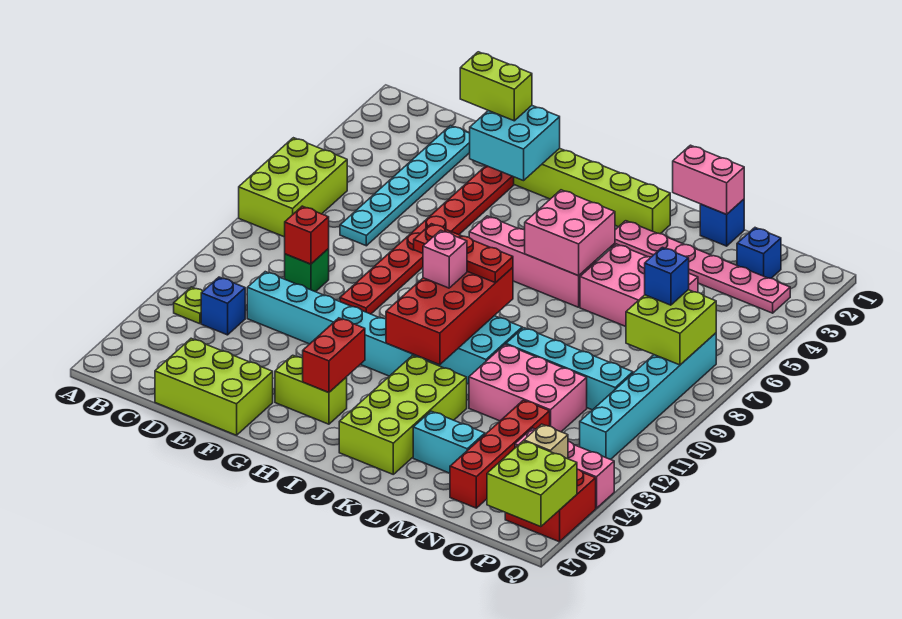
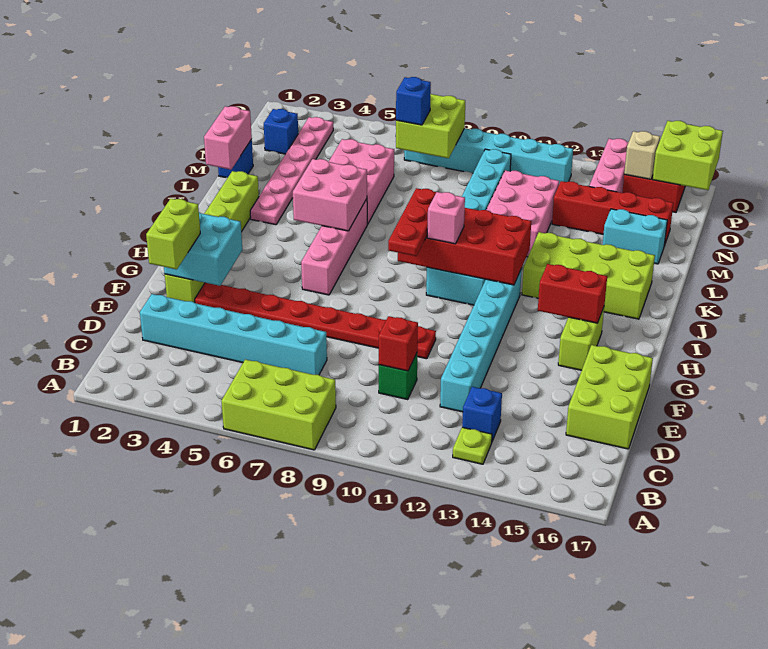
cyan plate D2:D7 level 1 -> cyan brick D2:D7 level 1
cyan brick L15:M15 level 1 -> cyan brick M15:M16 level 1

